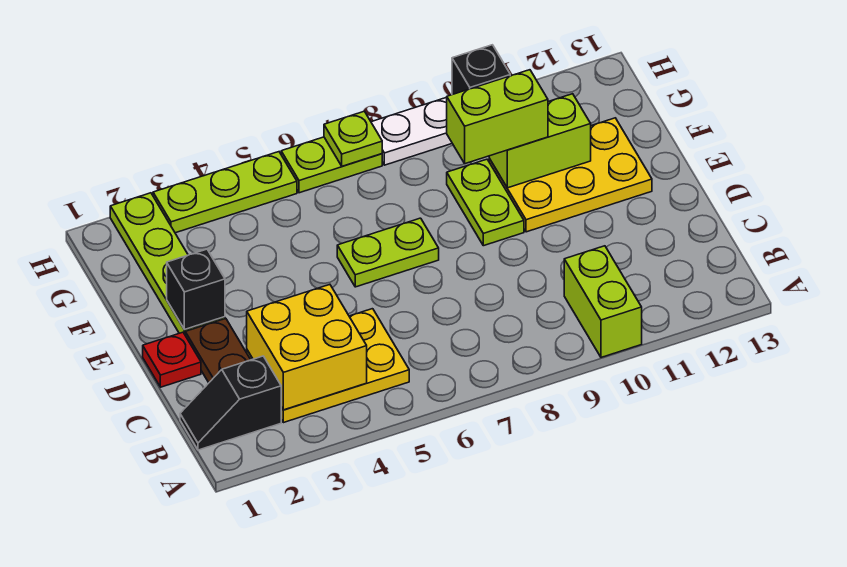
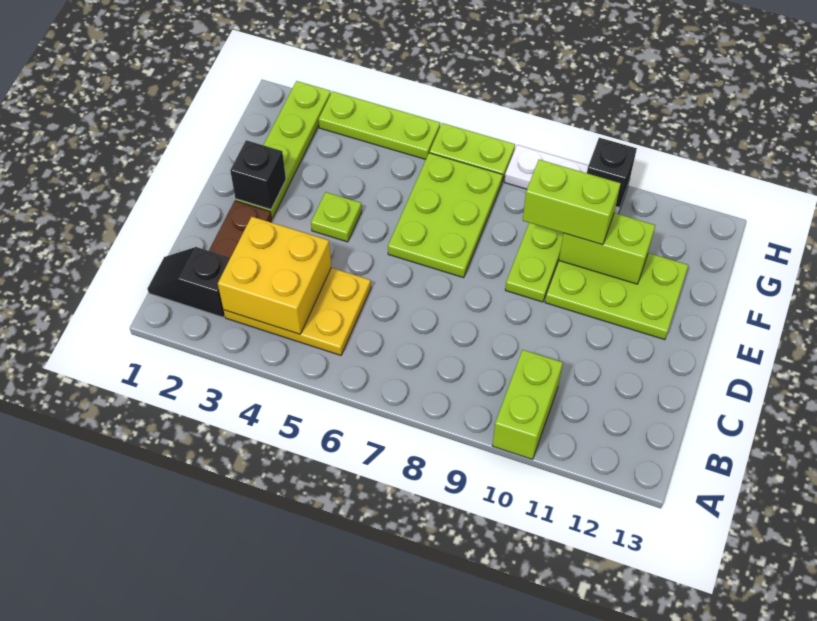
red plate D1 level 1 -> none
lime plate E6:E7 level 1 -> lime plate E6:G7 level 1
yellow plate E10:F12 level 1 -> lime plate E10:F12 level 1
lime plate H7 level 2 -> lime plate E4 level 1

